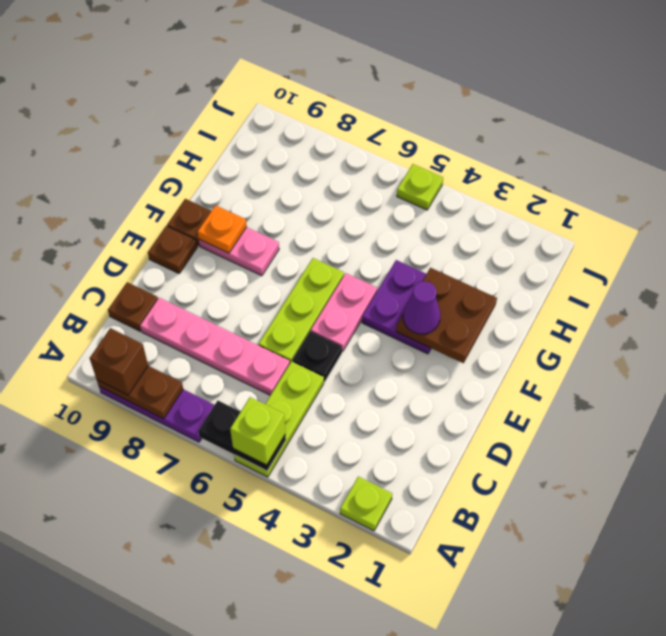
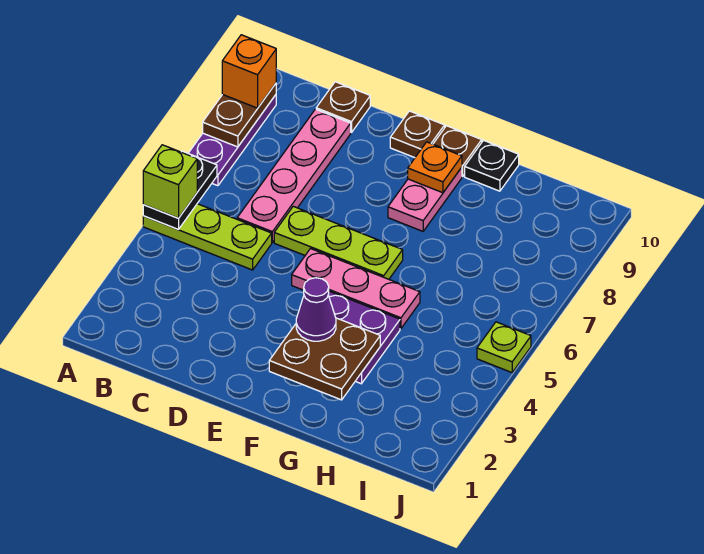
lime plate A2 level 1 -> none
brown brick A9 level 3 -> orange brick A9 level 3
black plate D5 level 1 -> black plate G10 level 1
pink plate E5:F5 level 1 -> pink plate E5:G5 level 1

